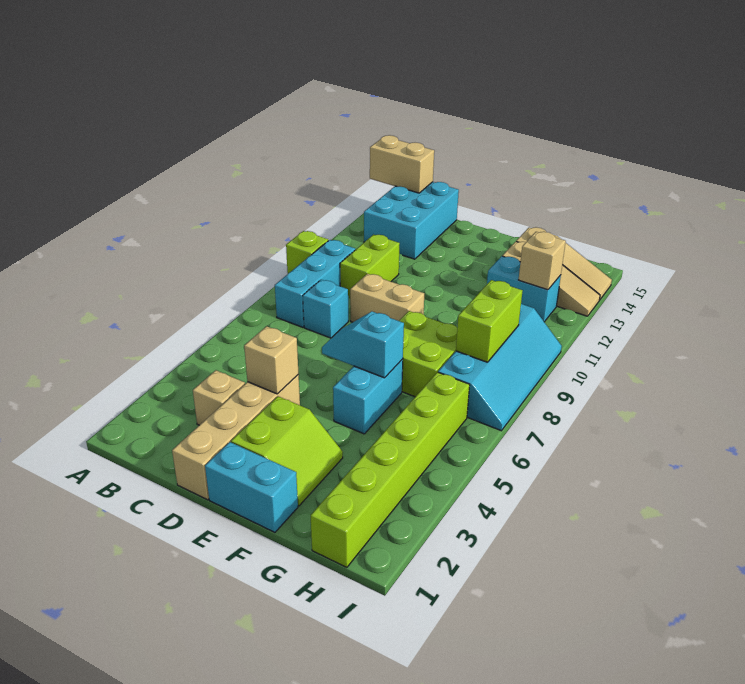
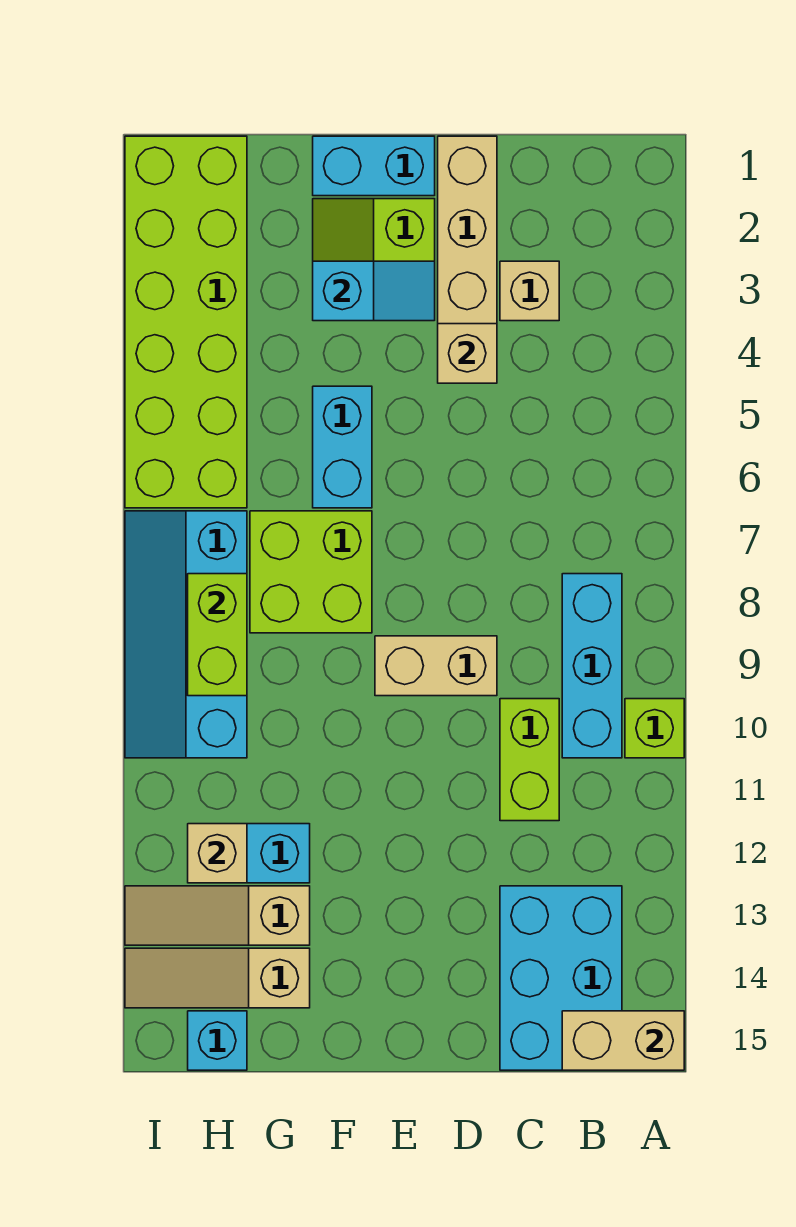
cyan brick C8 level 1 -> cyan brick H15 level 1
cyan slope E6:F6 level 2 top F -> cyan slope E3:F3 level 2 top F
lime brick H1:H6 level 1 -> lime brick H1:I6 level 1

